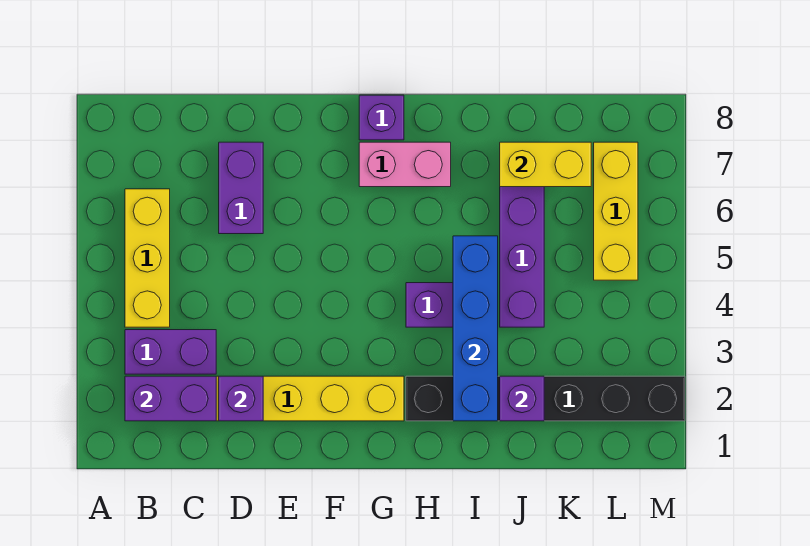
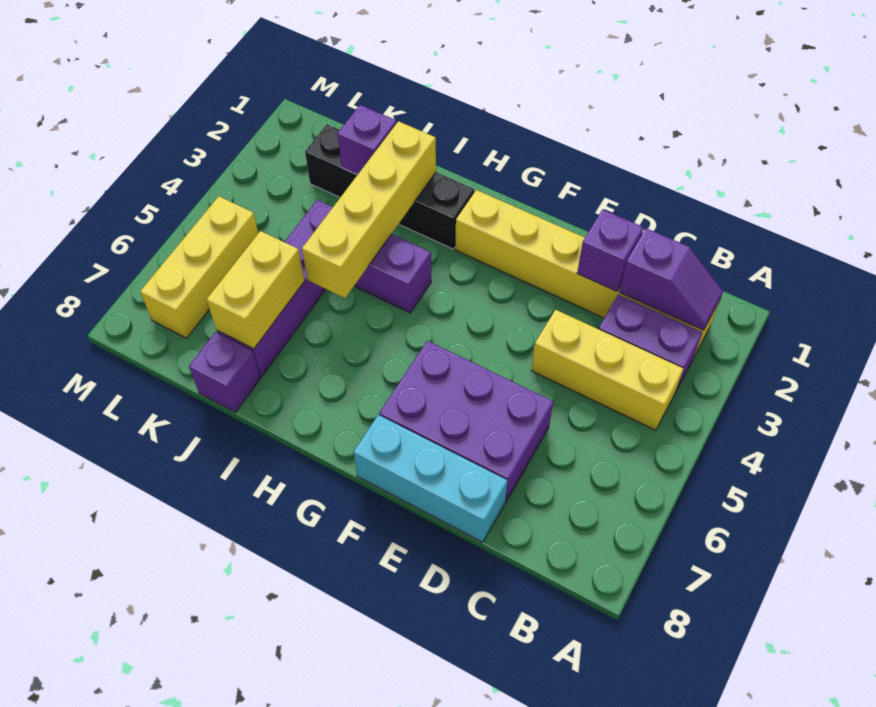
purple brick B2:C2 level 2 -> purple slope B2:C2 level 2 top C
yellow brick B4:B6 level 1 -> yellow brick B4:D4 level 1
purple brick D6:D7 level 1 -> purple brick D6:F7 level 1
none -> cyan brick D8:F8 level 1
pink brick G7:H7 level 1 -> none
purple brick G8 level 1 -> purple brick J8 level 1
black brick H2:M2 level 1 -> black brick H2:K2 level 1
blue brick I2:I5 level 2 -> yellow brick I2:I5 level 2
yellow brick J7:K7 level 2 -> yellow brick J6:J7 level 2

